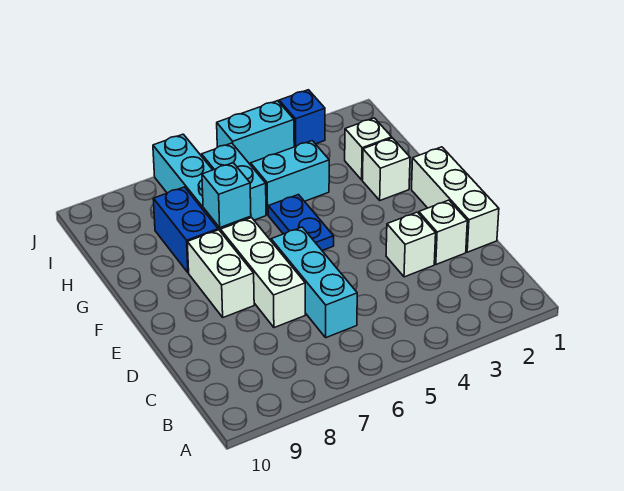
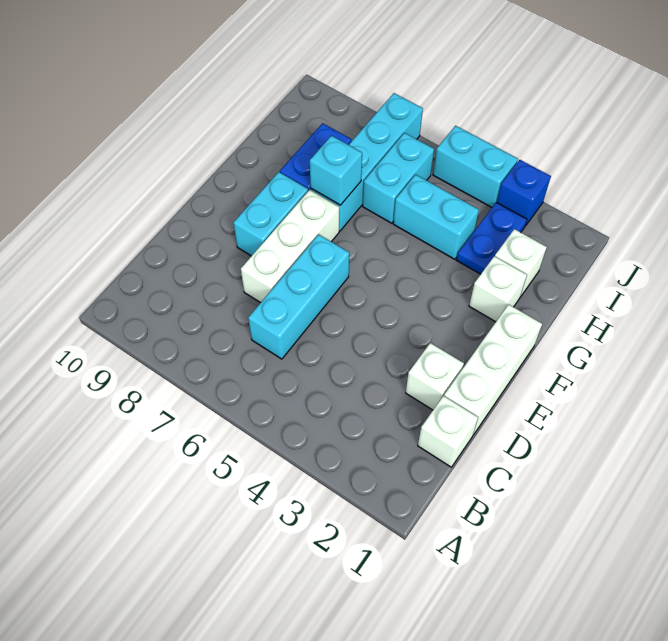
white brick D3 level 1 -> white brick C1 level 1
white brick E8:F8 level 1 -> cyan brick E8:F8 level 1
blue plate F5:G5 level 1 -> blue plate H3:I3 level 1

